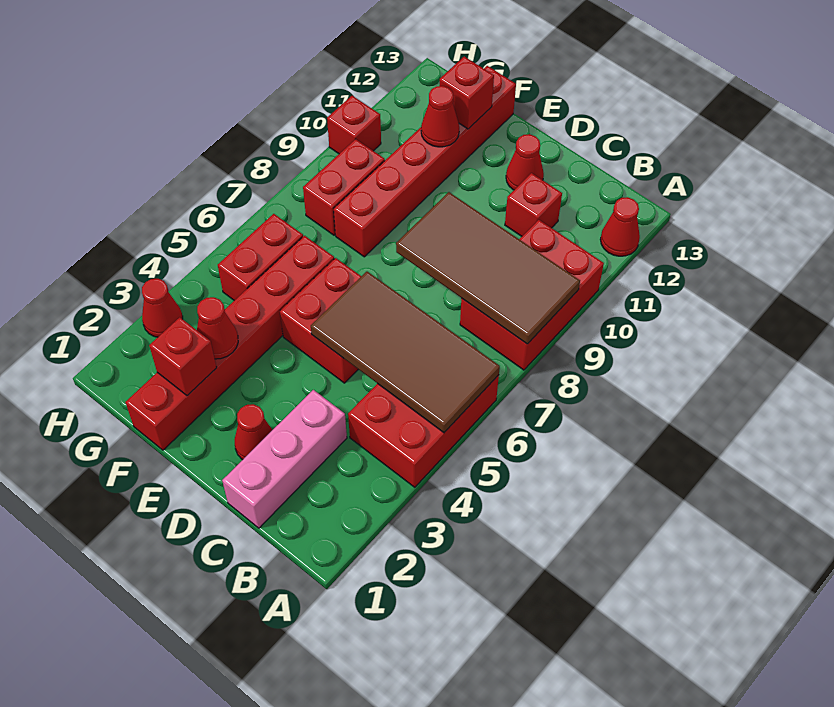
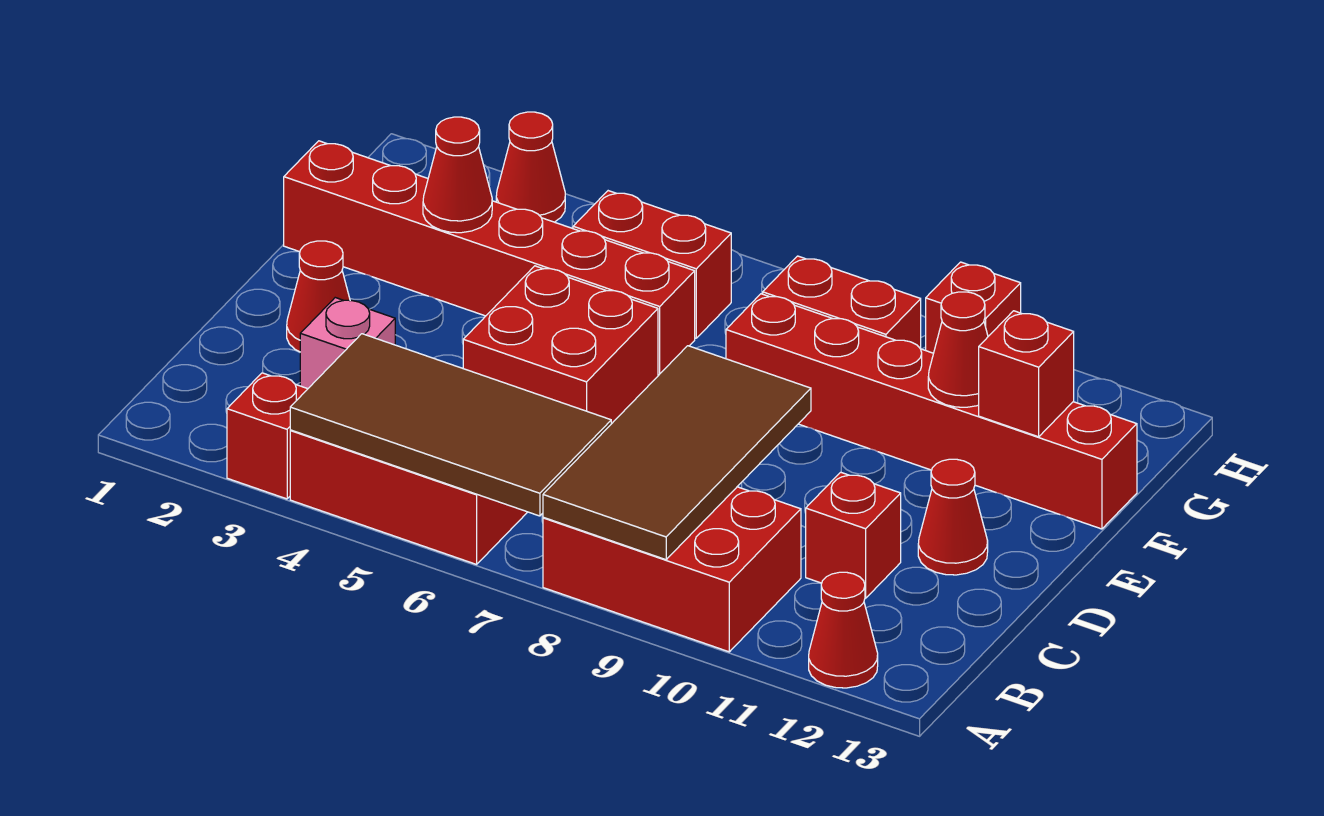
brown tile A5:D6 level 2 -> brown tile A4:B7 level 2
pink brick C1:C3 level 1 -> pink brick C3 level 1
red brick F2 level 2 -> red brick A3 level 1

